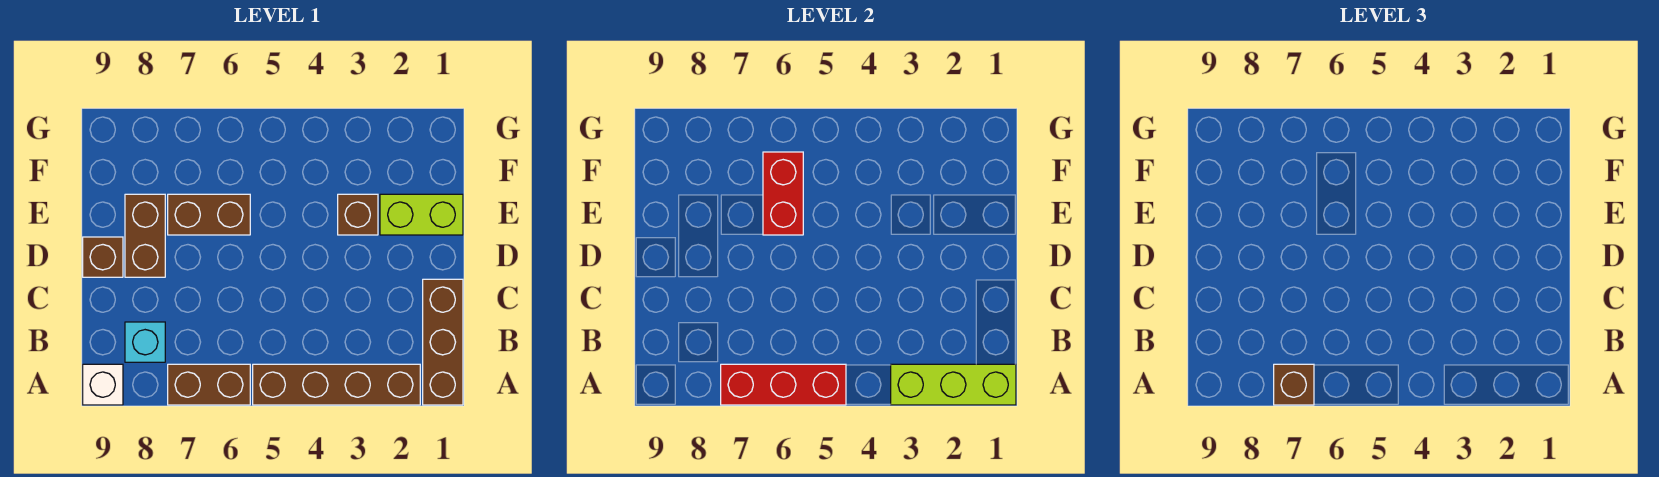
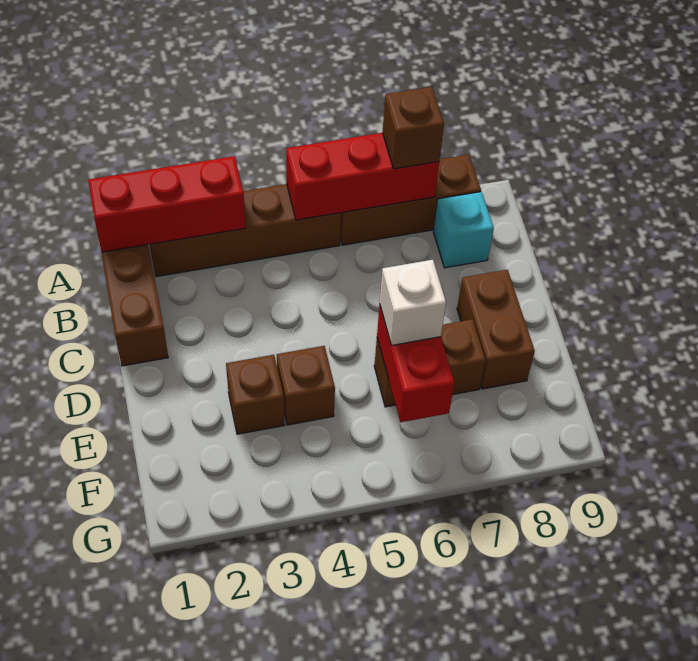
lime brick A1:A3 level 2 -> red brick A1:A3 level 2
brown brick A6:A7 level 1 -> brown brick A6:A8 level 1
white brick A9 level 1 -> white brick E6 level 3
brown brick D9 level 1 -> brown brick E4 level 1
lime brick E1:E2 level 1 -> none

